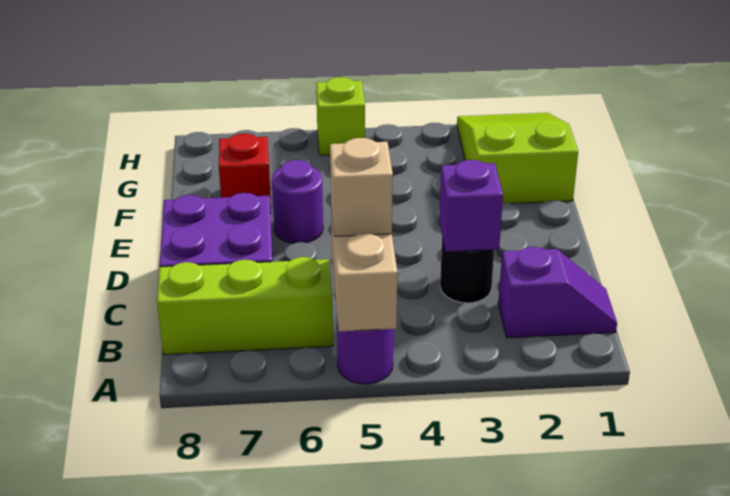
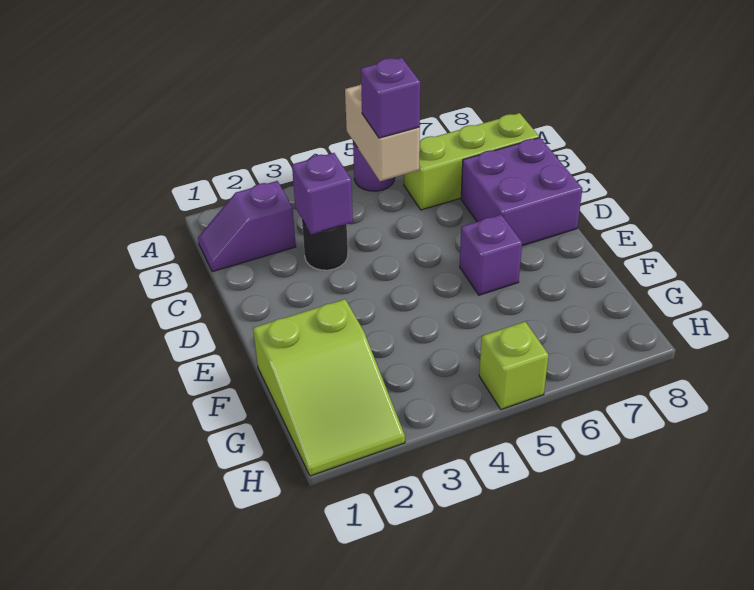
tan brick B5 level 3 -> purple brick B5 level 3
purple round brick E6 level 1 -> purple brick E6 level 1
red brick F7 level 1 -> none

